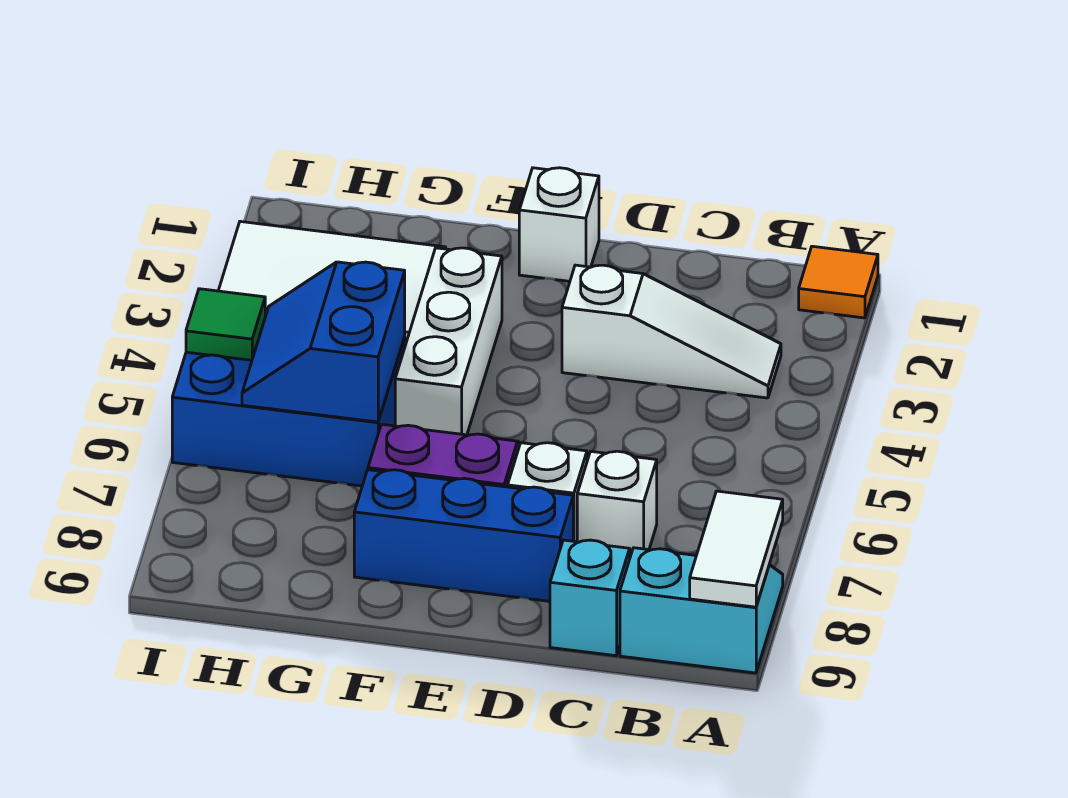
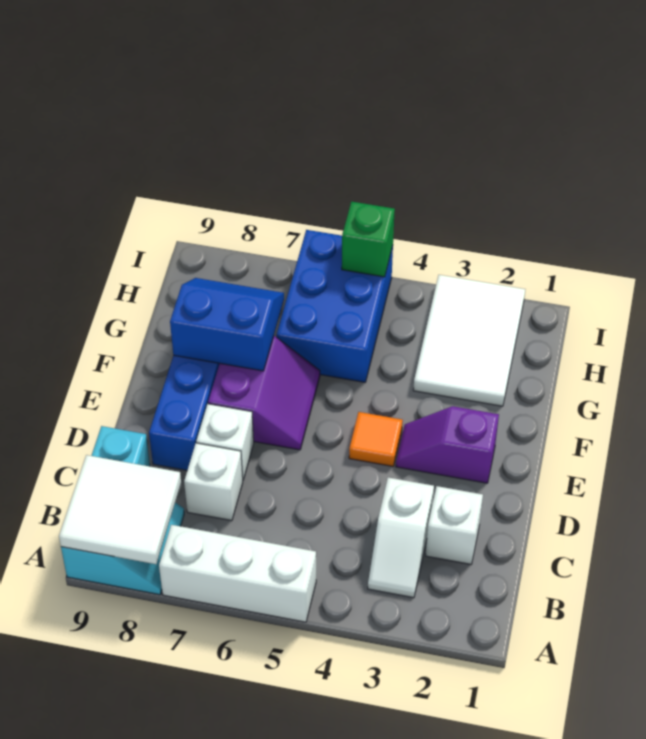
orange tile A1 level 1 -> orange tile E4 level 1
white tile A8:A9 level 2 -> white tile A8:B9 level 2
white slope B3:D3 level 1 top D -> white slope B3:C3 level 1 top C
white brick E1 level 1 -> white brick C2 level 1
none -> purple slope E2:E3 level 1 top 2
white brick F3:F5 level 1 -> white brick A5:A7 level 1
blue slope G5:H6 level 2 top G -> blue slope F7:G8 level 2 top F
green tile I5 level 2 -> green brick I5 level 2

